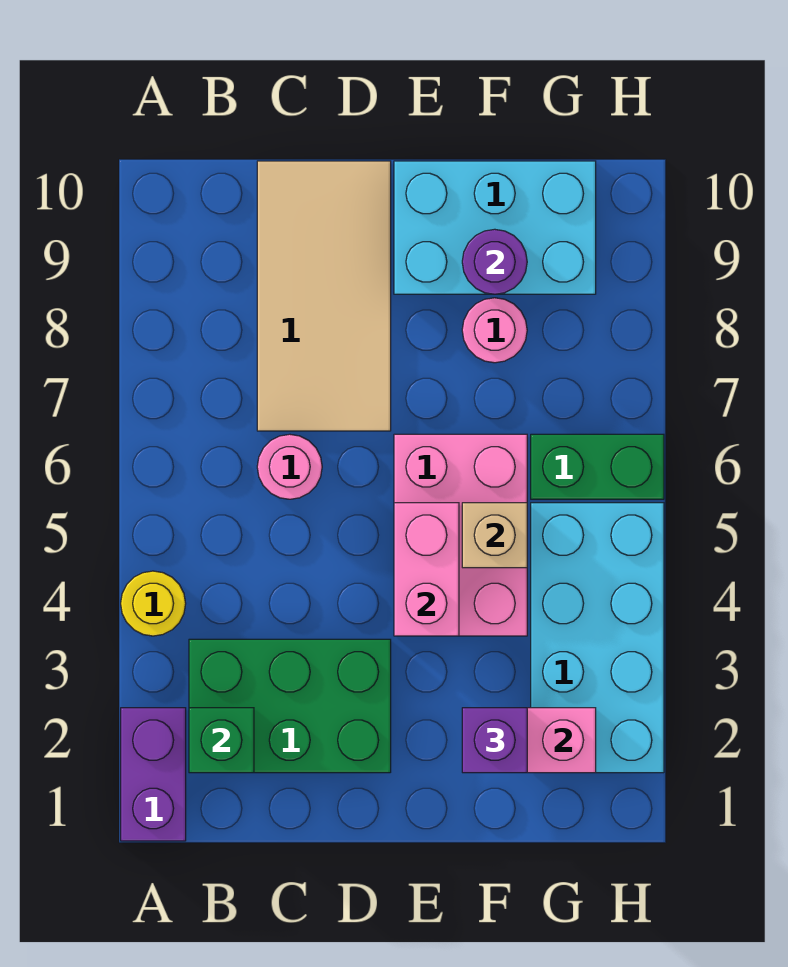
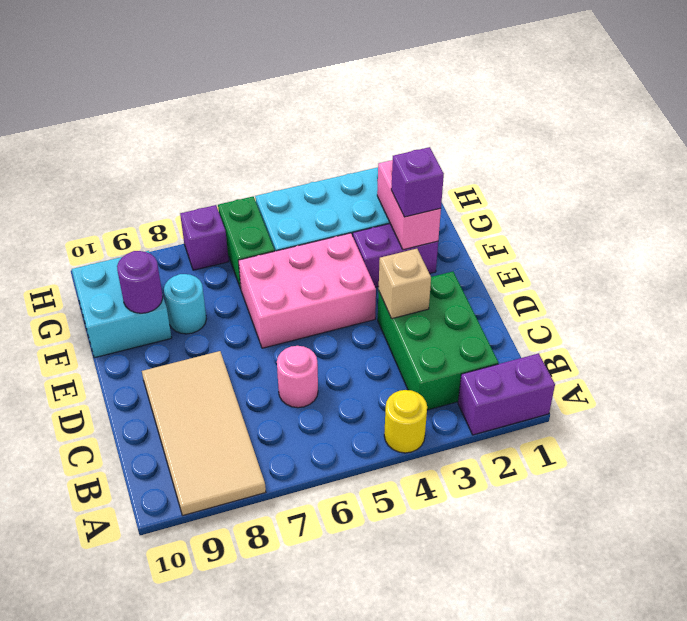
green brick B2 level 2 -> none
tan tile C7:D10 level 1 -> tan tile A8:D9 level 1
pink brick E4:E5 level 2 -> none
cyan brick E9:G10 level 1 -> cyan brick F9:G10 level 1
none -> purple brick F2:F3 level 1
tan brick F5 level 2 -> tan brick D3 level 2
pink round brick F8 level 1 -> cyan round brick F8 level 1
none -> purple brick H7 level 1

